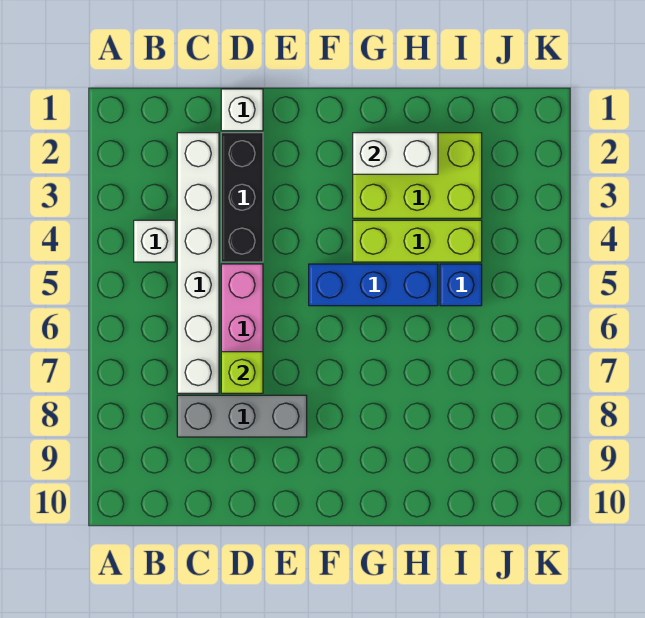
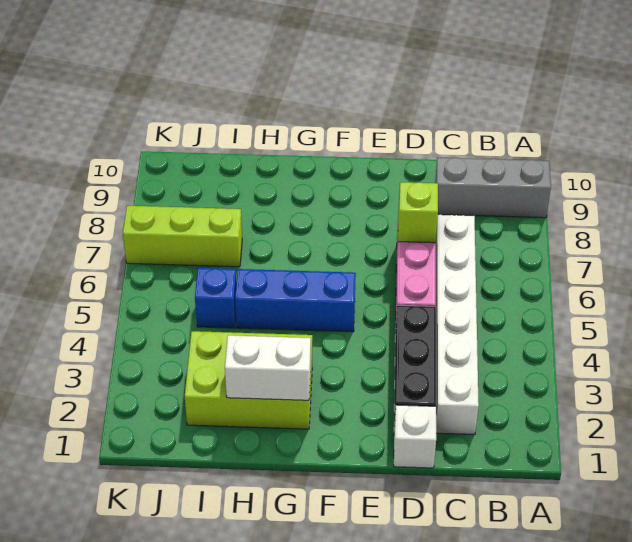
white brick B4 level 1 -> none
grey brick C8:E8 level 1 -> grey brick A9:C9 level 1
lime brick G4:I4 level 1 -> lime brick I7:K7 level 1

